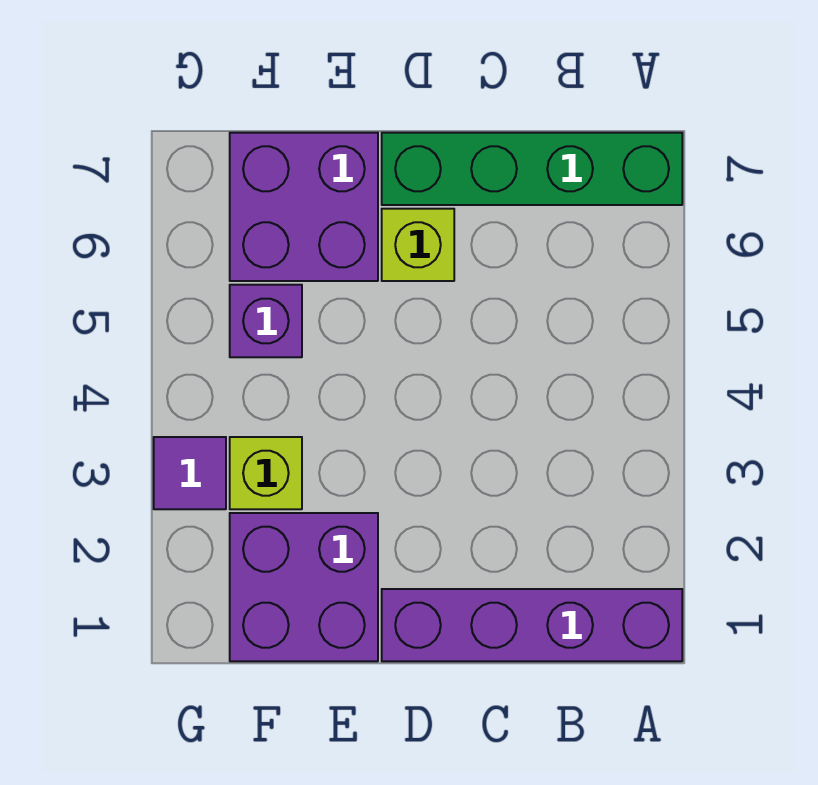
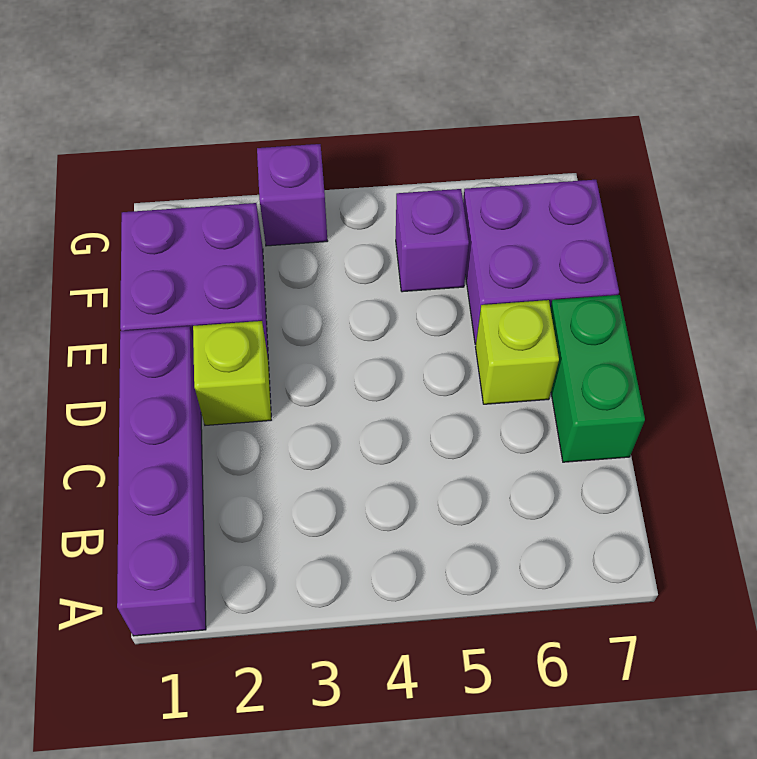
green brick A7:D7 level 1 -> green brick C7:D7 level 1
lime brick F3 level 1 -> lime brick D2 level 1
purple tile G3 level 1 -> purple brick G3 level 1

